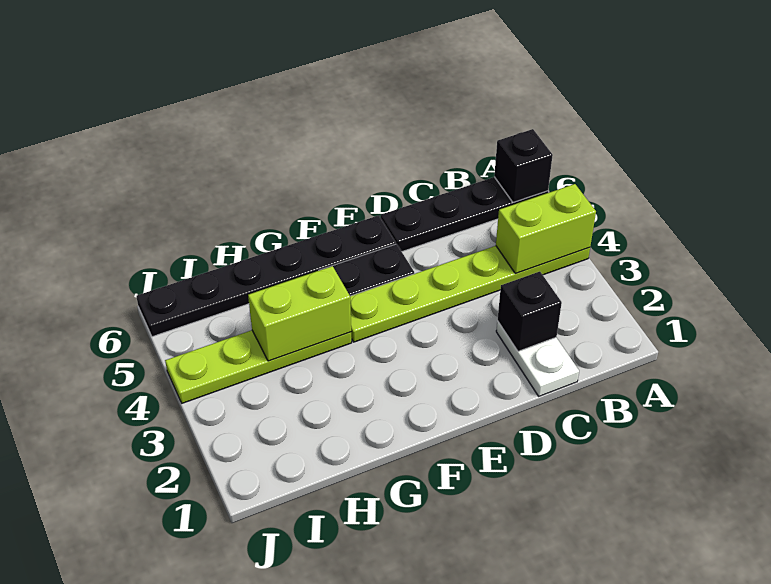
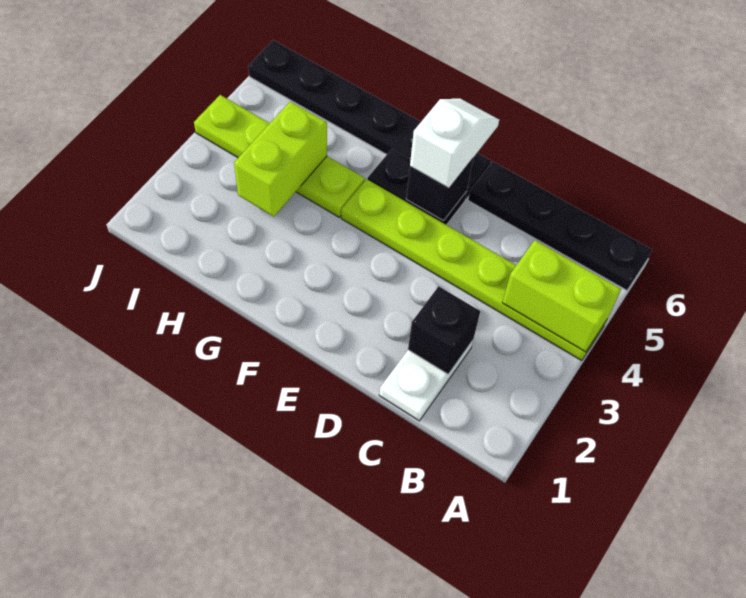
black brick A6 level 2 -> black brick E5 level 2
none -> white slope E5:E6 level 3 top 5
lime brick G4:H4 level 2 -> lime brick H3:H4 level 2

